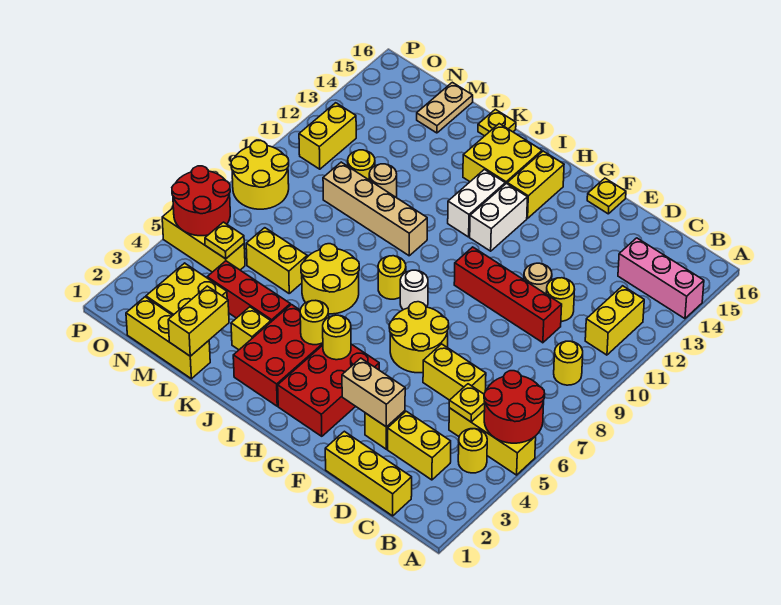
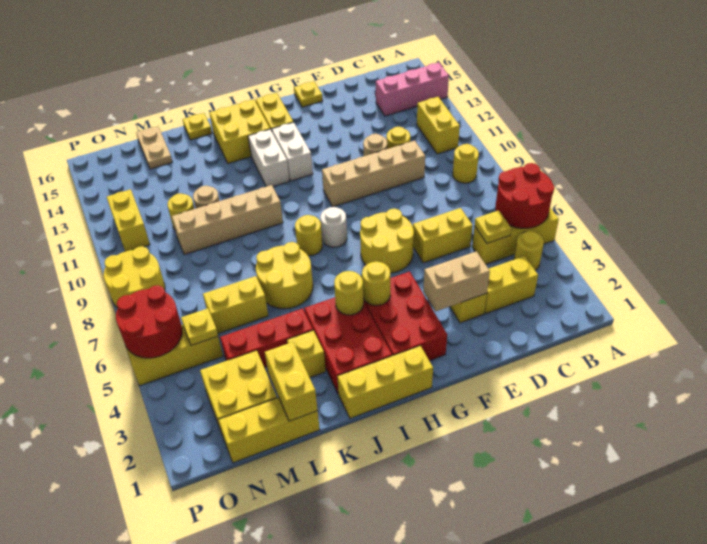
yellow brick C1:E1 level 1 -> yellow brick H1:J1 level 1
red brick D10:G10 level 1 -> tan brick D10:G10 level 1

